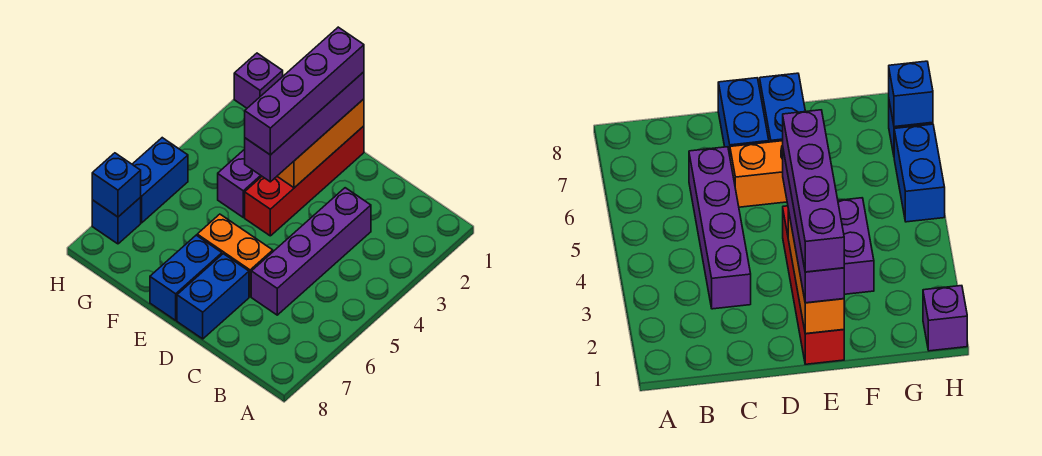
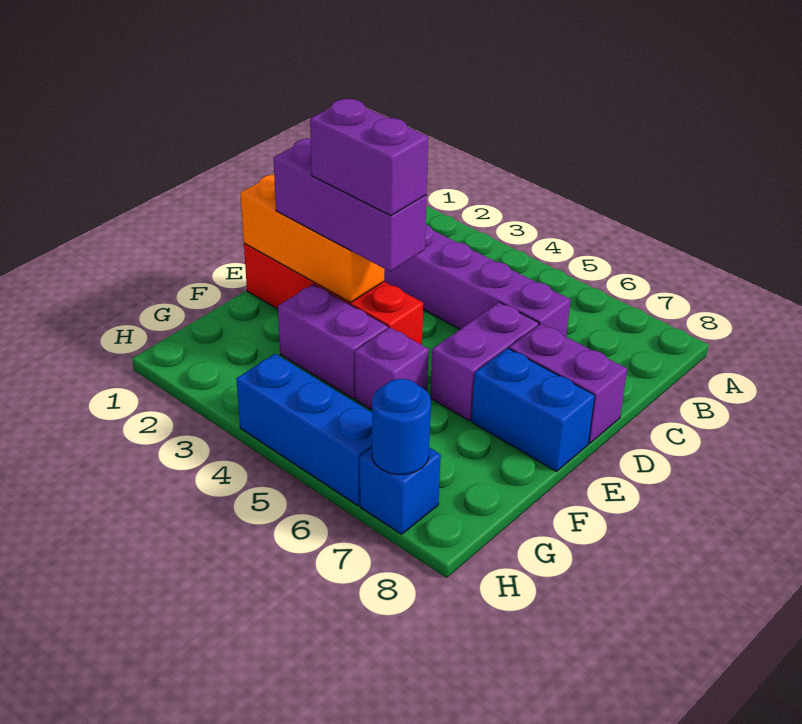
orange brick D6:E6 level 1 -> purple brick D6:E6 level 1
blue brick D7:D8 level 1 -> purple brick D7:D8 level 1
purple brick E1:E4 level 3 -> purple brick E2:E4 level 3
purple brick E1:E4 level 4 -> purple brick E3:E4 level 4
purple brick H1 level 1 -> purple brick F5 level 1
blue brick H5:H6 level 1 -> blue brick H4:H6 level 1
blue brick H7 level 2 -> blue round brick H7 level 2

